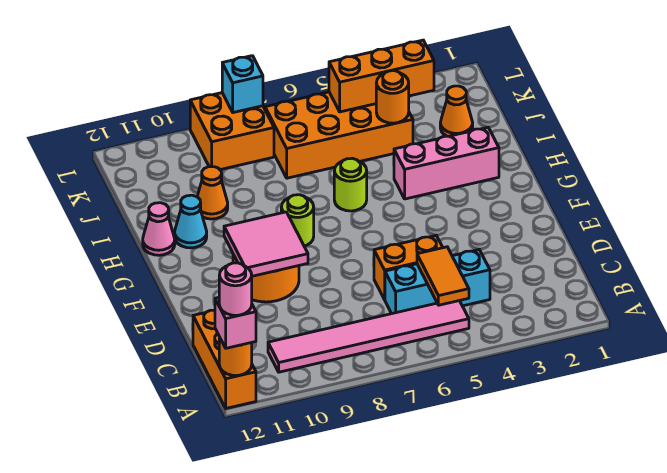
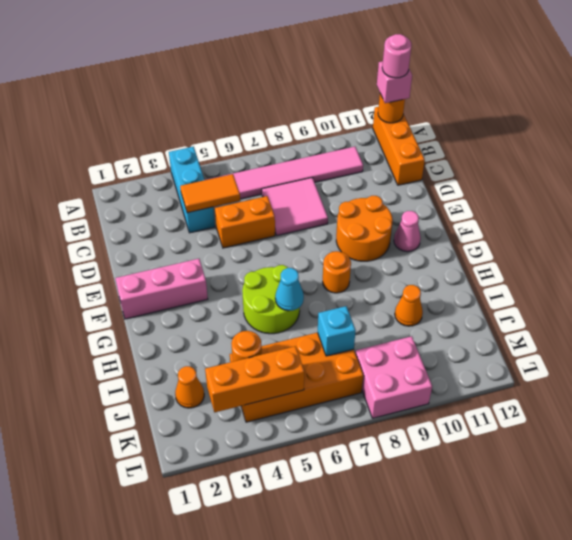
orange tile B5:C5 level 2 -> orange tile C4:C5 level 2
cyan brick C4:C6 level 1 -> cyan brick A4:C4 level 1
pink tile E9:F10 level 2 -> pink tile C7:D8 level 1
lime round brick G8 level 1 -> orange round brick G8 level 1
pink brick H2:H4 level 1 -> pink brick F1:F3 level 1
lime round brick H6 level 1 -> lime round brick G5:H6 level 1
cyan cone H11 level 1 -> cyan cone H6 level 2
pink cone H12 level 1 -> pink cone F11 level 1
orange brick K8:L9 level 1 -> pink brick K8:L9 level 1
cyan brick L8 level 2 -> cyan brick J7 level 2

